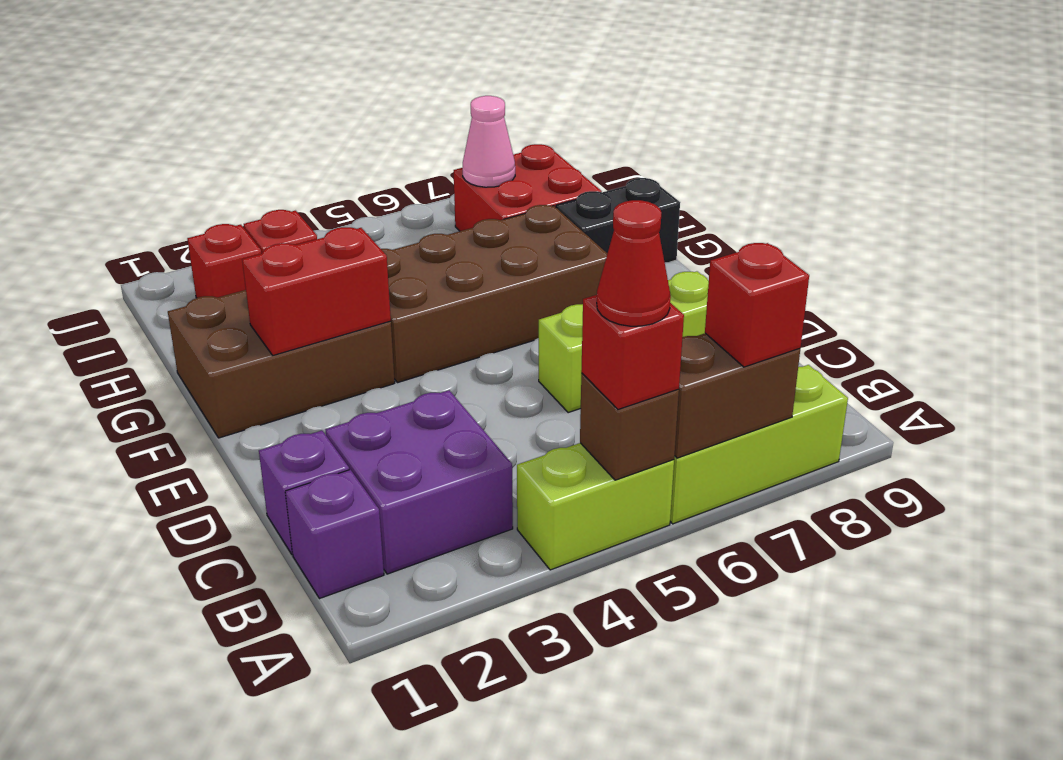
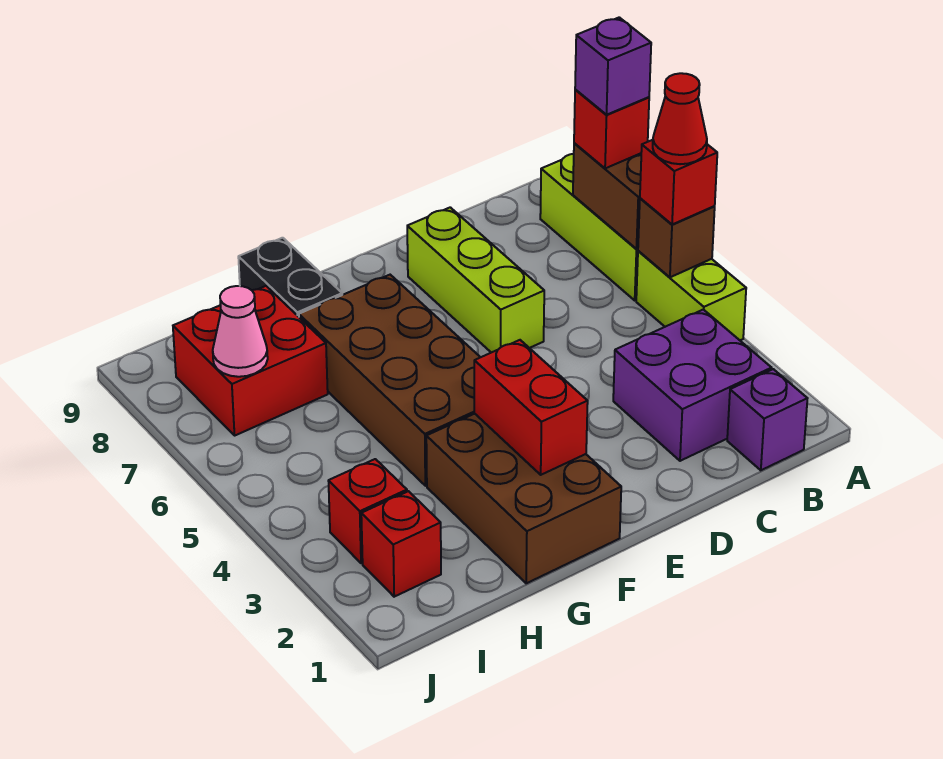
purple brick C1 level 1 -> purple brick A7 level 4

